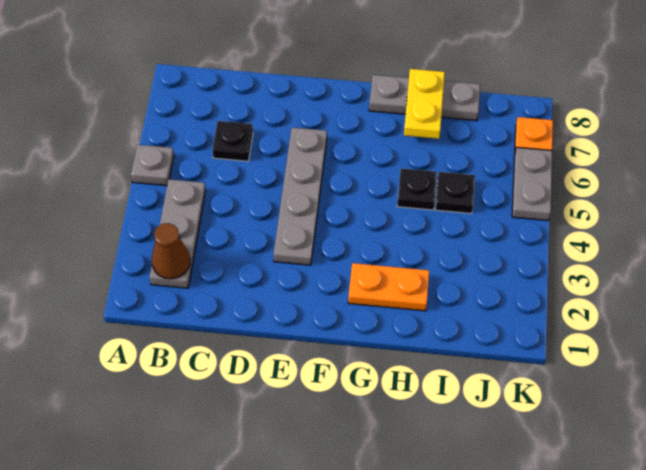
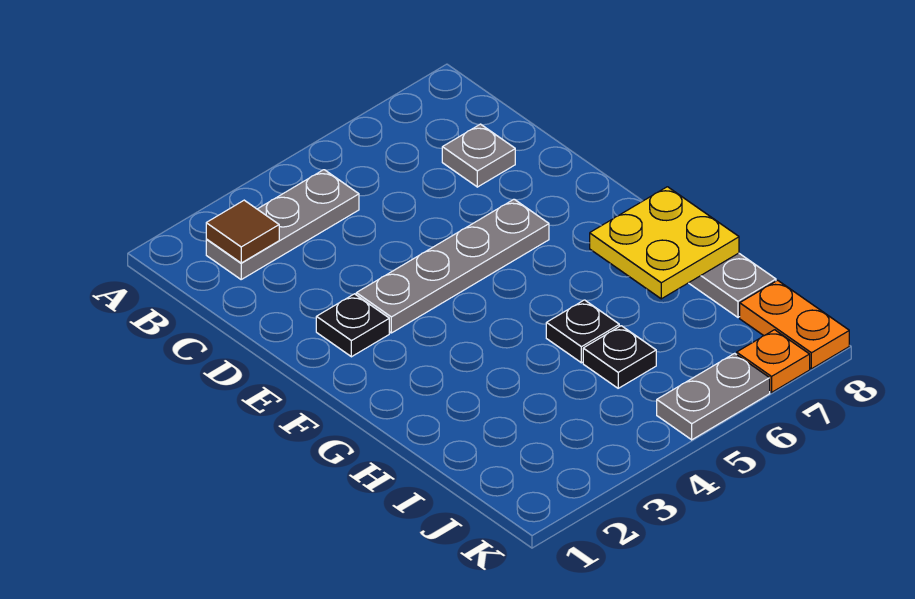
grey plate A5 level 1 -> grey plate C7 level 1
brown cone B2 level 2 -> brown tile B2 level 2
black plate C6 level 1 -> black plate E2 level 1
orange plate G2:H2 level 1 -> orange plate J8:K8 level 1
yellow plate H7:H8 level 2 -> yellow plate G7:H8 level 2

